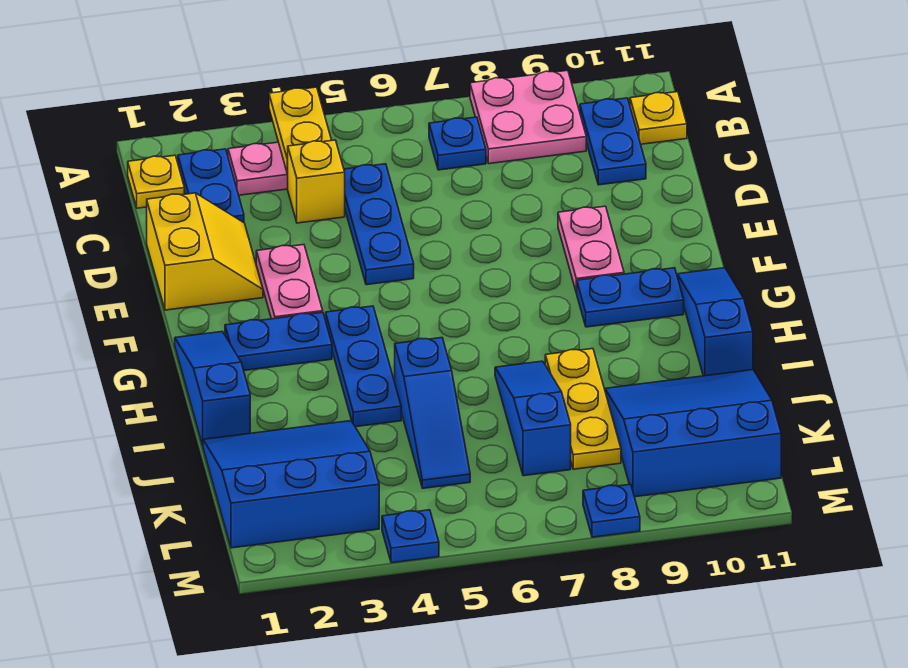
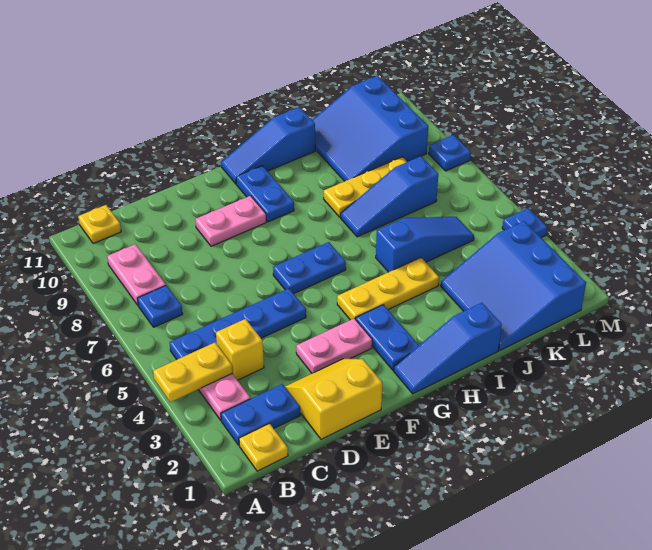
pink plate A8:B9 level 1 -> pink plate B8:B9 level 1
blue plate B10:C10 level 1 -> blue plate F6:G6 level 1
blue plate C5:E5 level 1 -> blue plate B5:E5 level 1
blue plate G4:I4 level 1 -> yellow plate G4:I4 level 1

